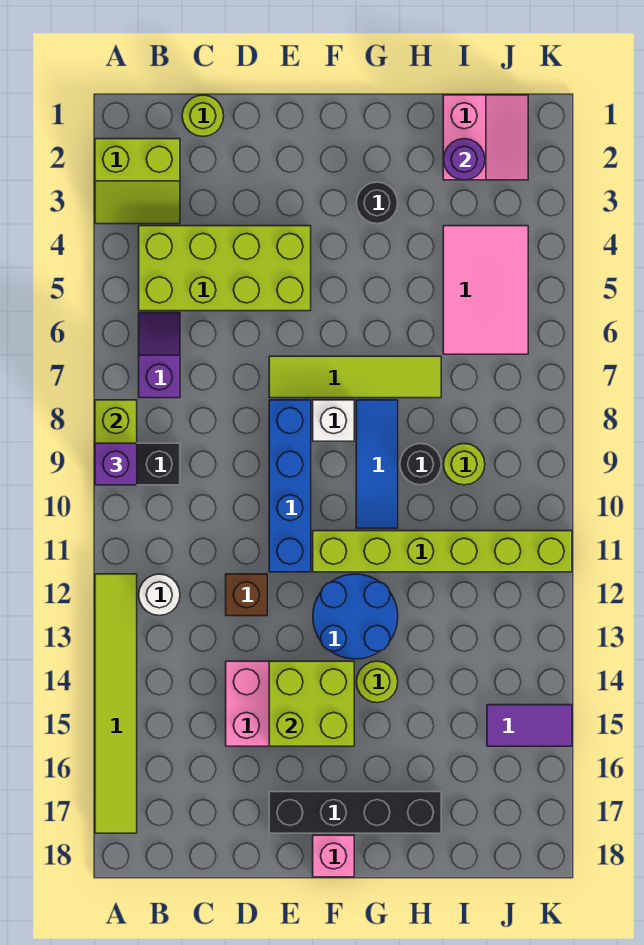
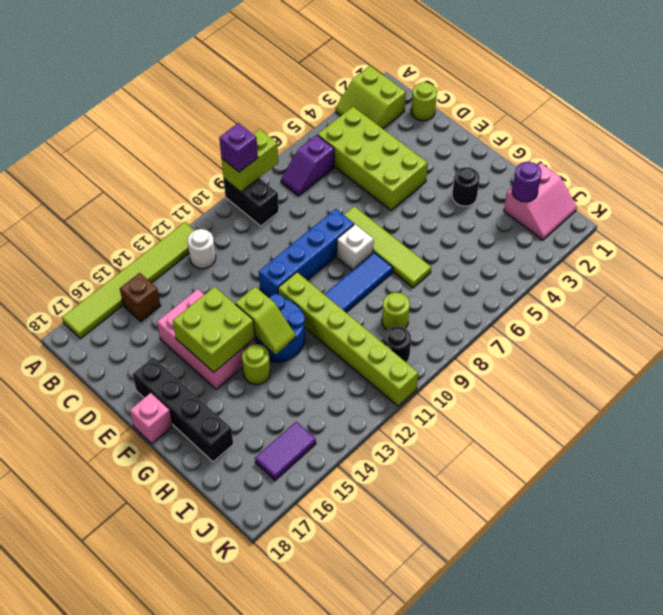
purple slope B6:B7 level 1 top 7 -> purple slope B6:B7 level 1 top 6
brown brick D12 level 1 -> brown brick B15 level 1
none -> lime slope F13:G13 level 2 top F
black round brick H9 level 1 -> black round brick J10 level 1
pink tile I4:J6 level 1 -> none
purple tile J15:K15 level 1 -> purple tile J15:J16 level 1

